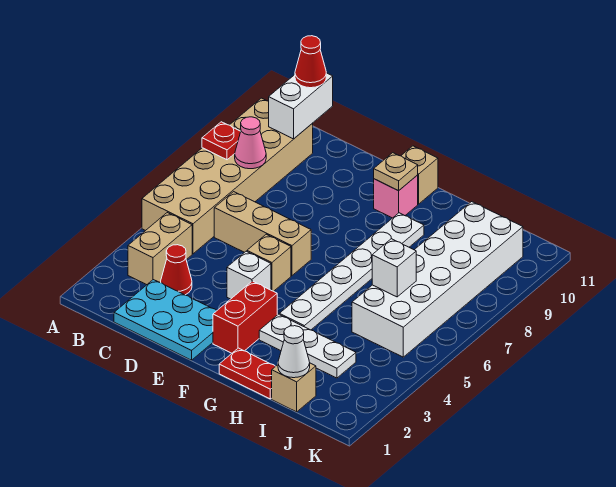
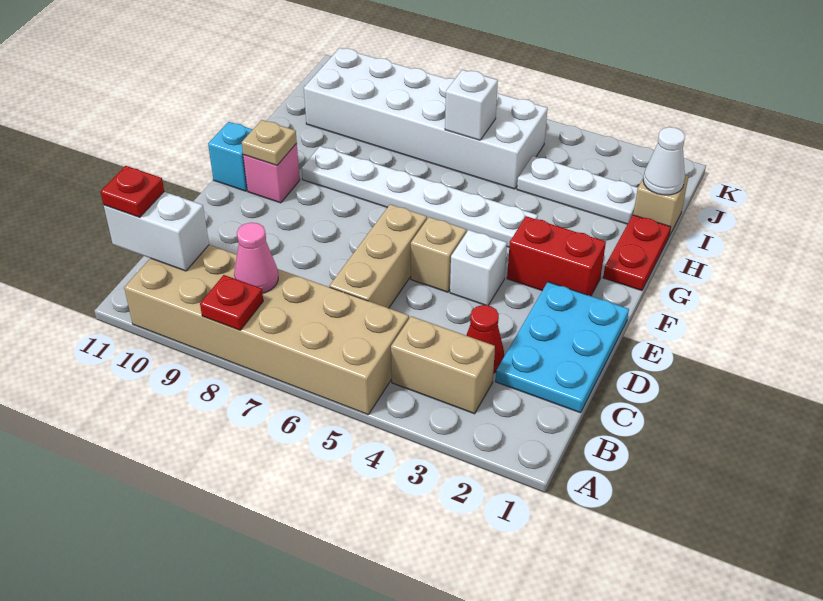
red cone B11 level 3 -> red plate B11 level 3
tan brick F11 level 1 -> cyan brick F11 level 1
white plate G3:I3 level 1 -> white plate I2:I4 level 1

